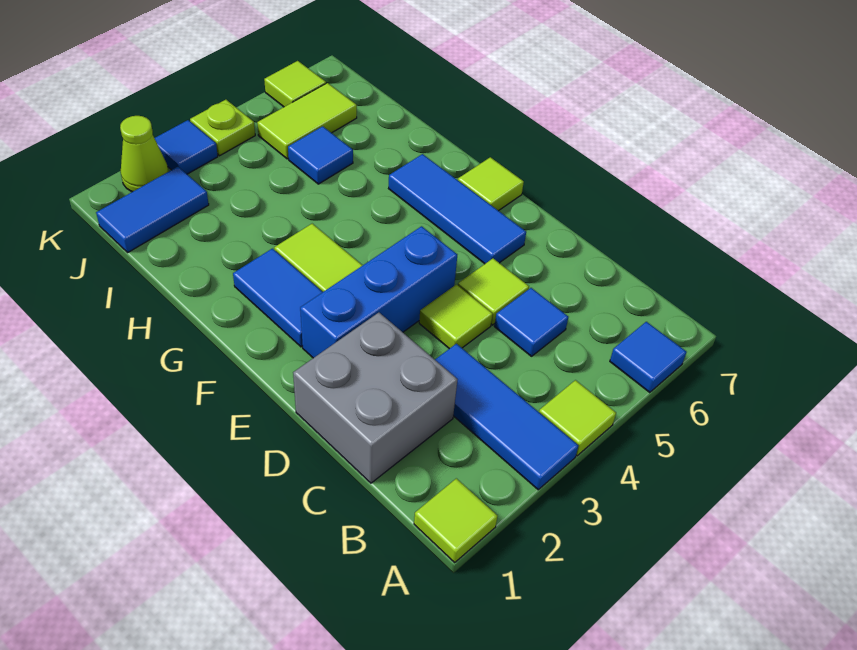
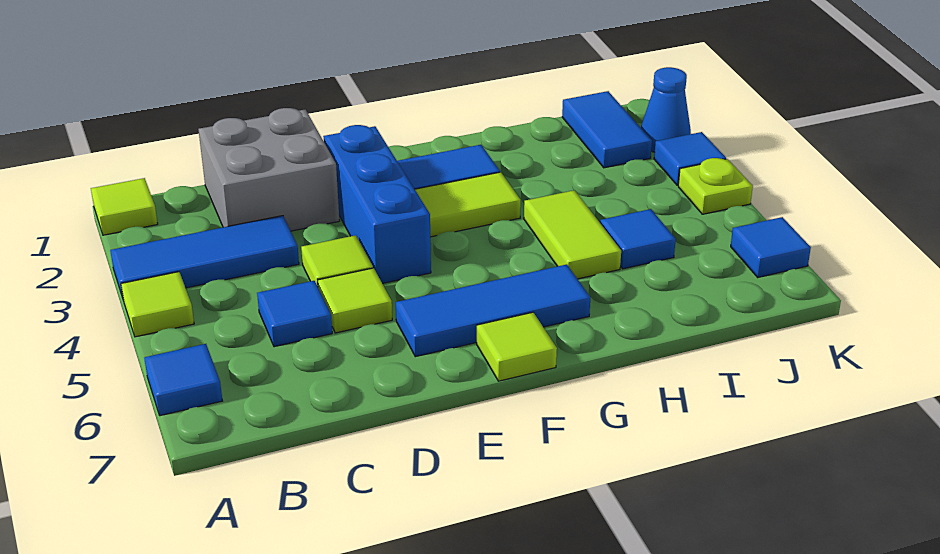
lime tile J5:J6 level 1 -> lime tile H4:H5 level 1
lime cone K2 level 1 -> blue cone K2 level 1
lime tile K6 level 1 -> blue tile K6 level 1

